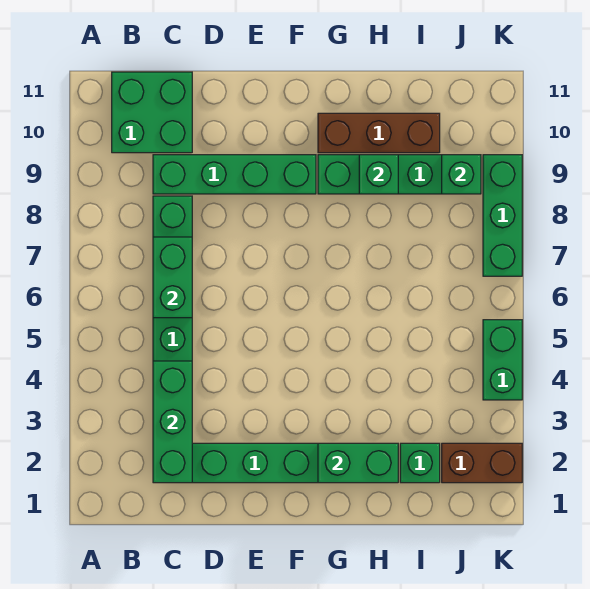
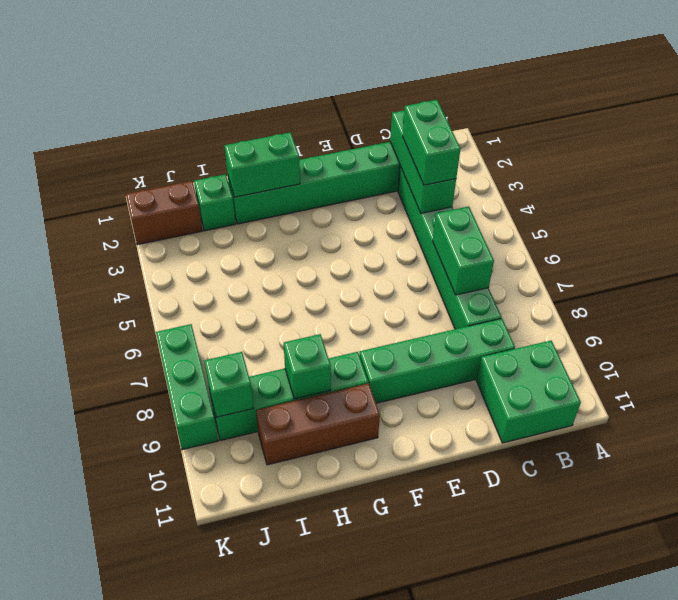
green brick K4:K5 level 1 -> green brick C3:C4 level 3

